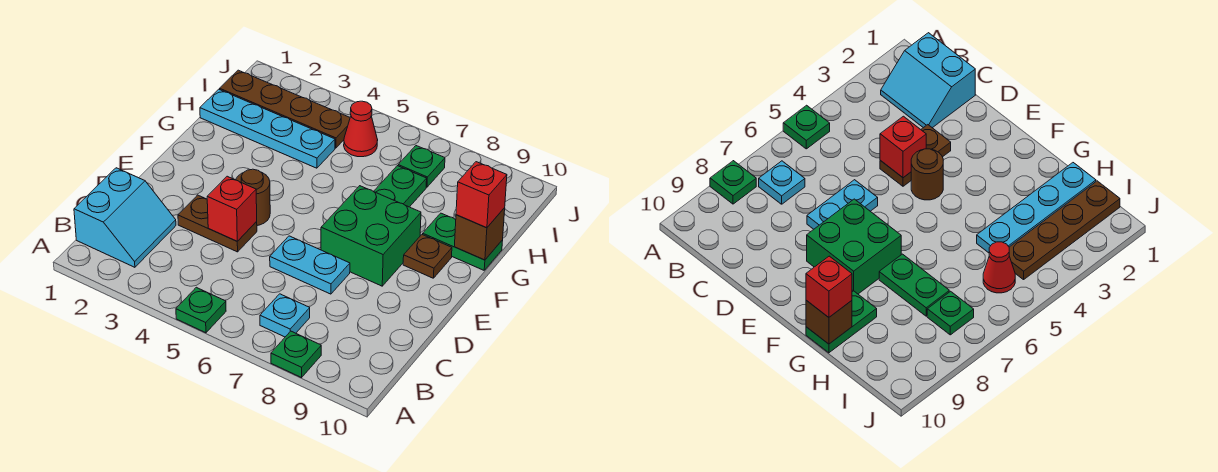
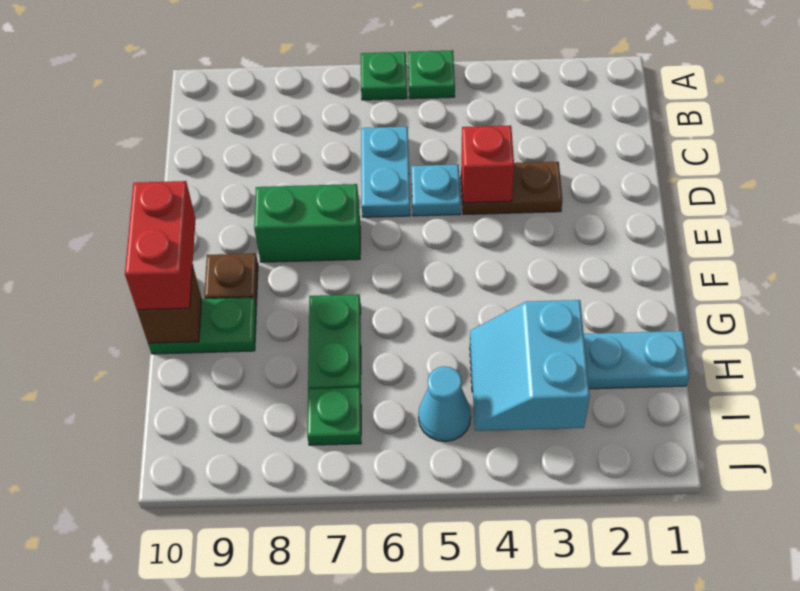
green plate A8 level 1 -> green plate A6 level 1
cyan slope B1:C2 level 1 top 1 -> cyan slope H3:I4 level 2 top 3
cyan plate B7 level 1 -> cyan plate D5 level 1
cyan plate D6:D7 level 1 -> cyan plate C6:D6 level 1
brown round brick E4 level 1 -> none
green brick E7:F8 level 1 -> green brick E7:E8 level 1
red brick G10 level 3 -> red brick F10:G10 level 3
brown plate I1:I4 level 1 -> none
red cone I5 level 1 -> cyan cone I5 level 1

